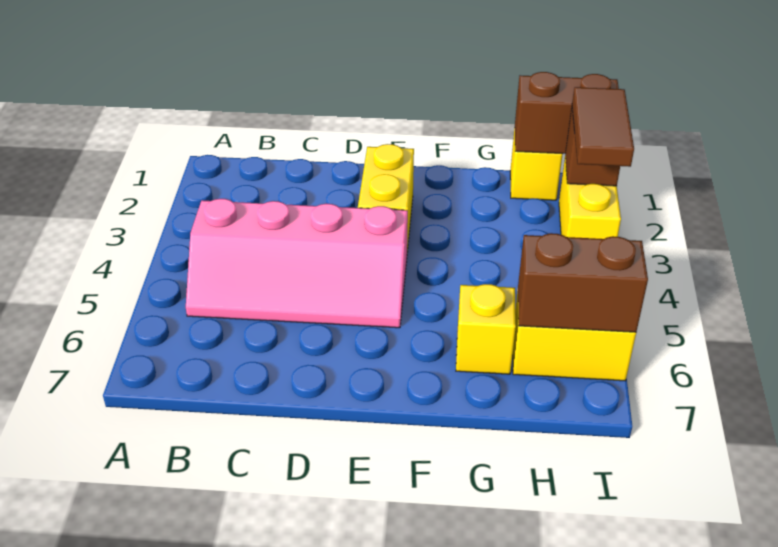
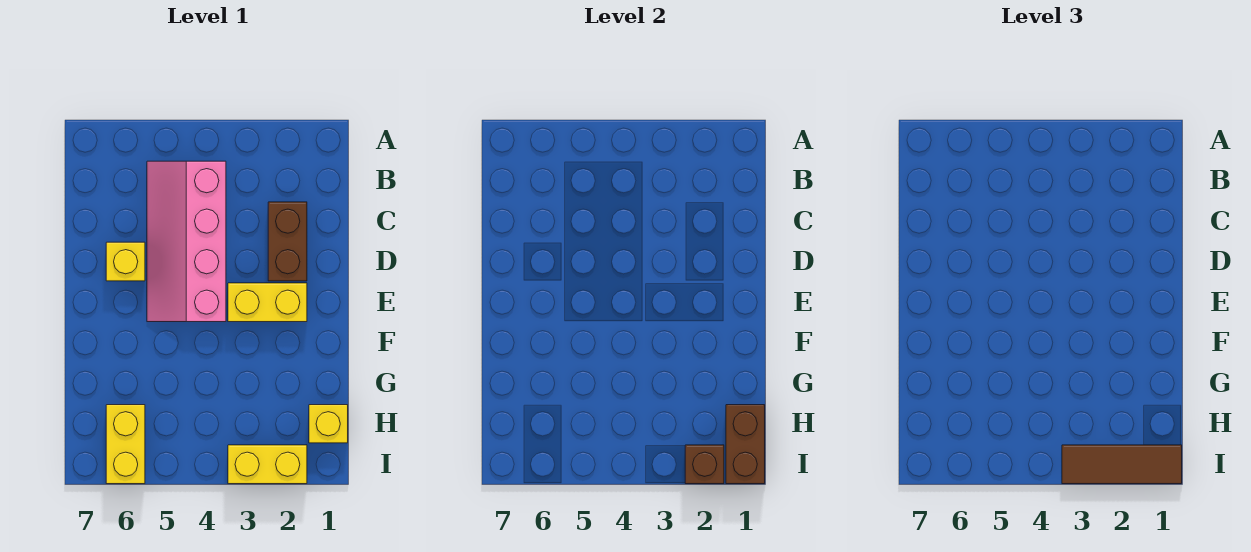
yellow brick G6 level 1 -> yellow brick D6 level 1
brown brick H6:I6 level 2 -> brown brick C2:D2 level 1
brown tile I2:I3 level 3 -> brown tile I1:I3 level 3

